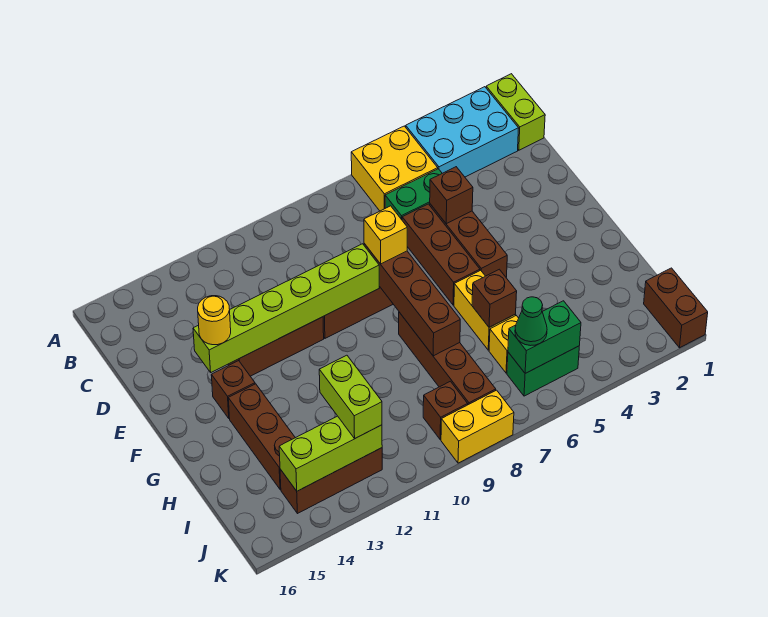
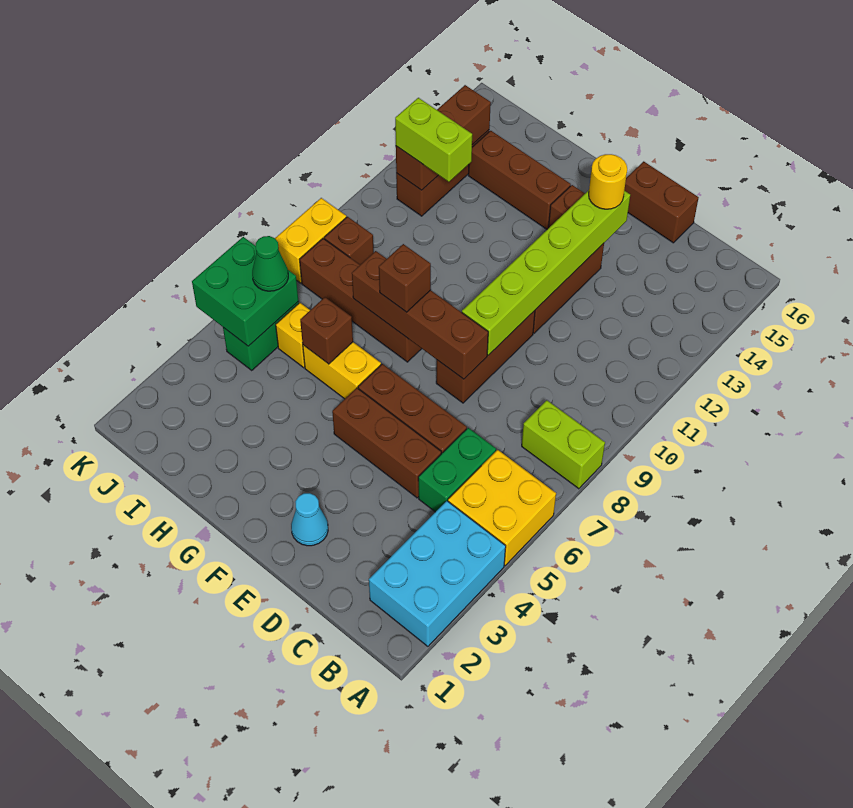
lime brick A1:B1 level 1 -> lime brick A8:B8 level 1
brown brick D5 level 2 -> brown brick G8 level 3
none -> cyan cone E2 level 1
yellow brick E8 level 3 -> none
brown brick J1:K1 level 1 -> brown brick D16:E16 level 1
green brick J5:J6 level 2 -> green brick J5:K6 level 2
lime brick J12:J14 level 2 -> brown brick J12:J14 level 2

